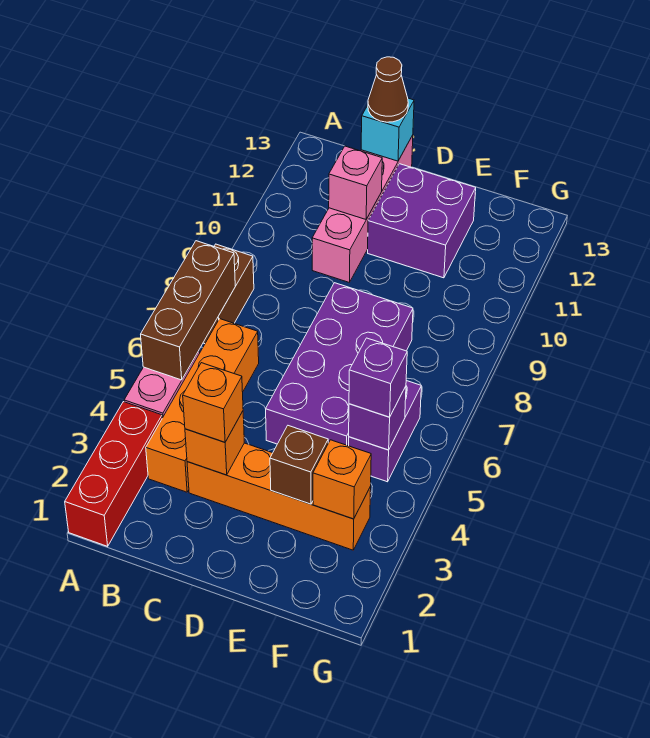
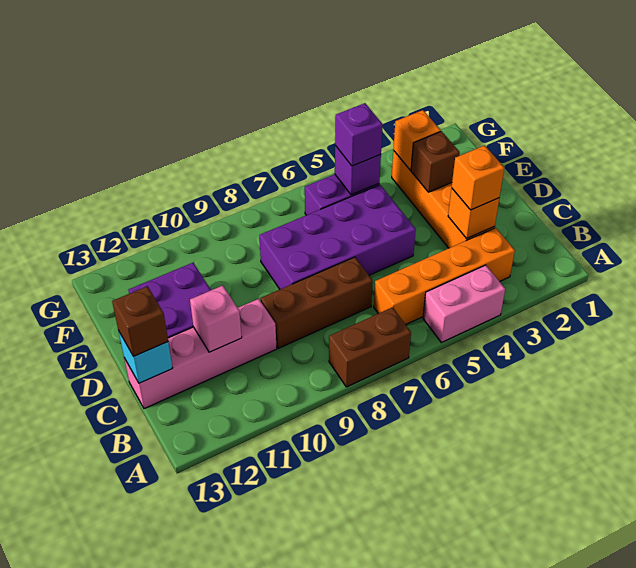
red brick A1:A3 level 1 -> none
brown brick A5:A7 level 2 -> brown brick C7:C9 level 1
brown cone C13 level 3 -> brown brick C13 level 3

